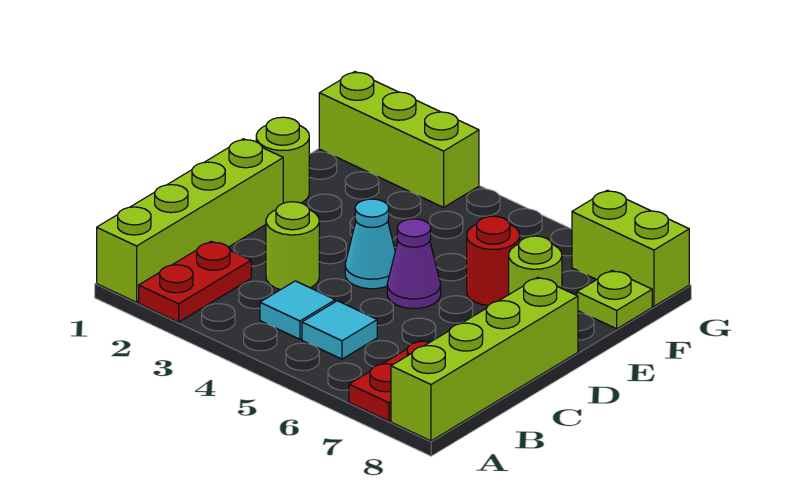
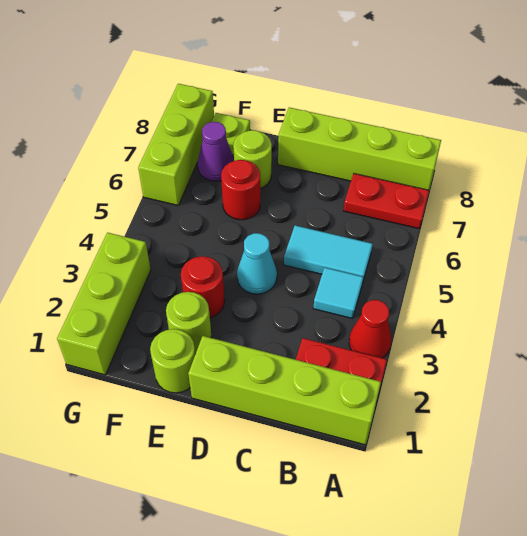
none -> red cone A3 level 1
cyan tile B5 level 1 -> cyan tile B5:C5 level 1
lime round brick C3 level 1 -> lime round brick E2 level 1
purple cone D5 level 1 -> purple cone F7 level 1
none -> red round brick E3 level 1
lime brick G7:G8 level 1 -> lime brick G6:G8 level 1

